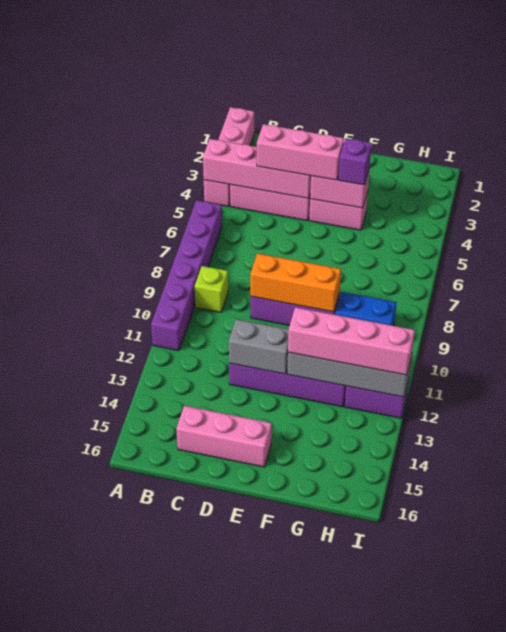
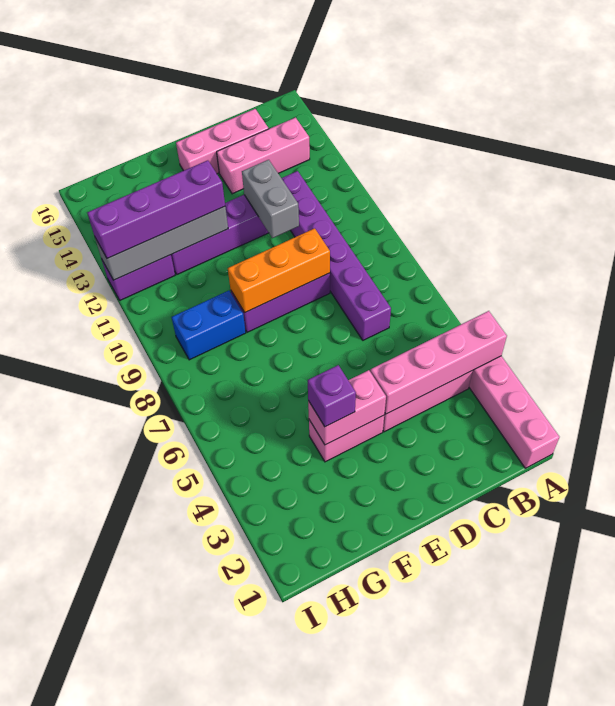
purple brick A6:A11 level 1 -> purple brick C7:C12 level 1
lime brick B9 level 1 -> none
pink brick C4:E4 level 3 -> pink brick B14:D14 level 1
grey brick D12:E12 level 2 -> grey brick D11:D12 level 2
pink brick F12:I12 level 3 -> purple brick F12:I12 level 3

